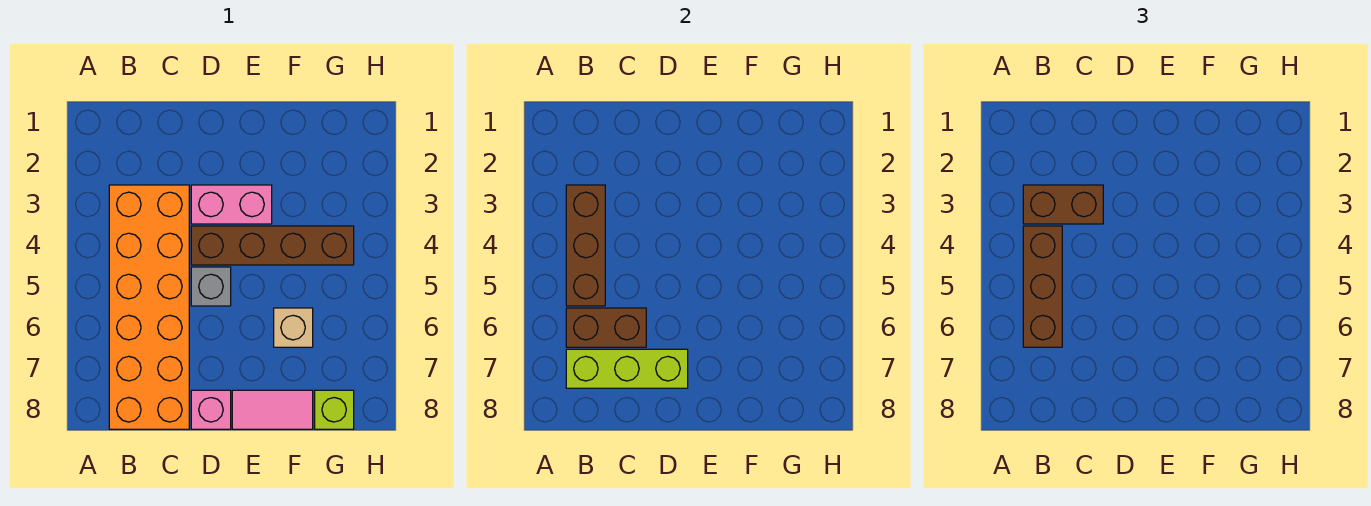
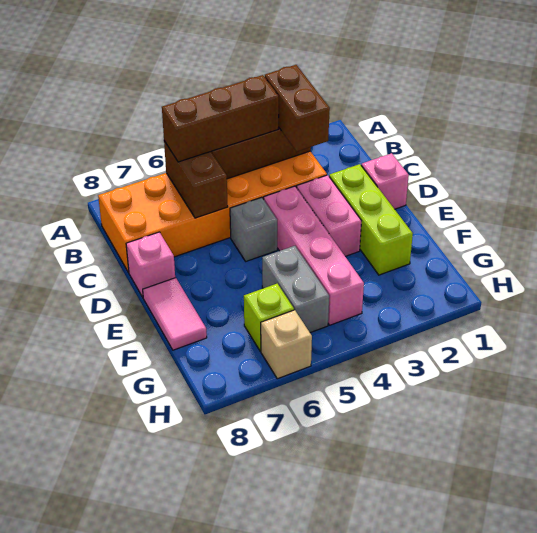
lime brick B7:D7 level 2 -> lime brick D2:F2 level 1
none -> pink brick D1 level 1
brown brick D4:G4 level 1 -> pink brick D4:G4 level 1
none -> grey brick F5:G5 level 1
tan brick F6 level 1 -> tan brick H6 level 1
lime brick G8 level 1 -> lime brick G6 level 1

